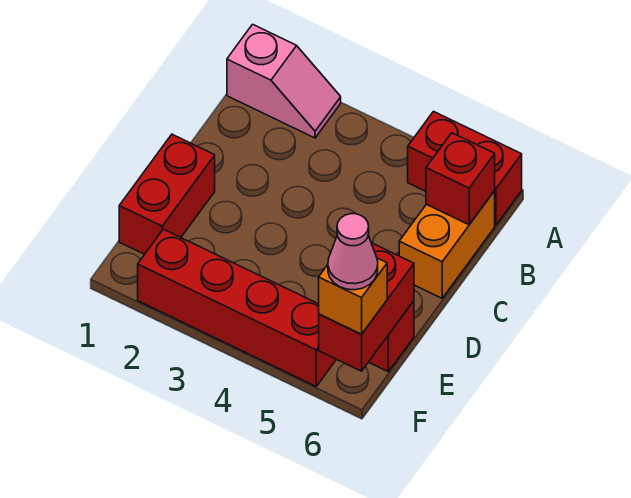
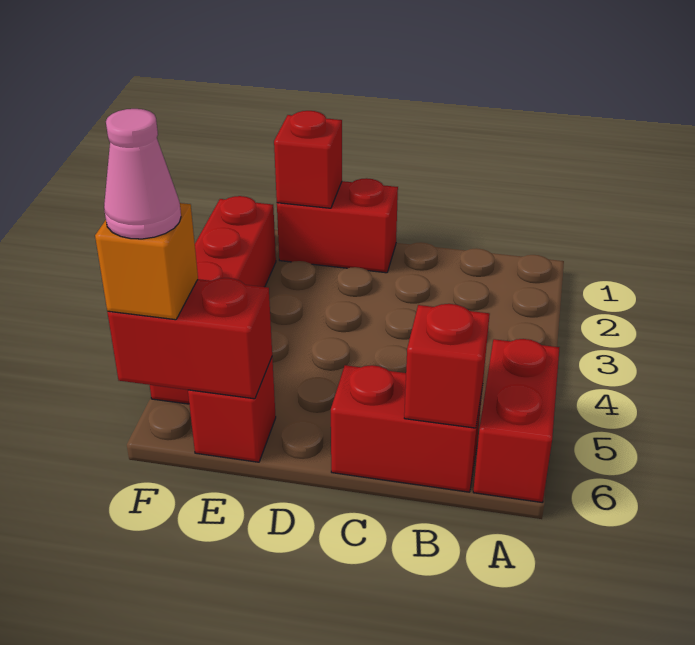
pink slope A1:A2 level 1 top 1 -> none
orange brick B6:C6 level 1 -> red brick B6:C6 level 1
none -> red brick E1 level 2

